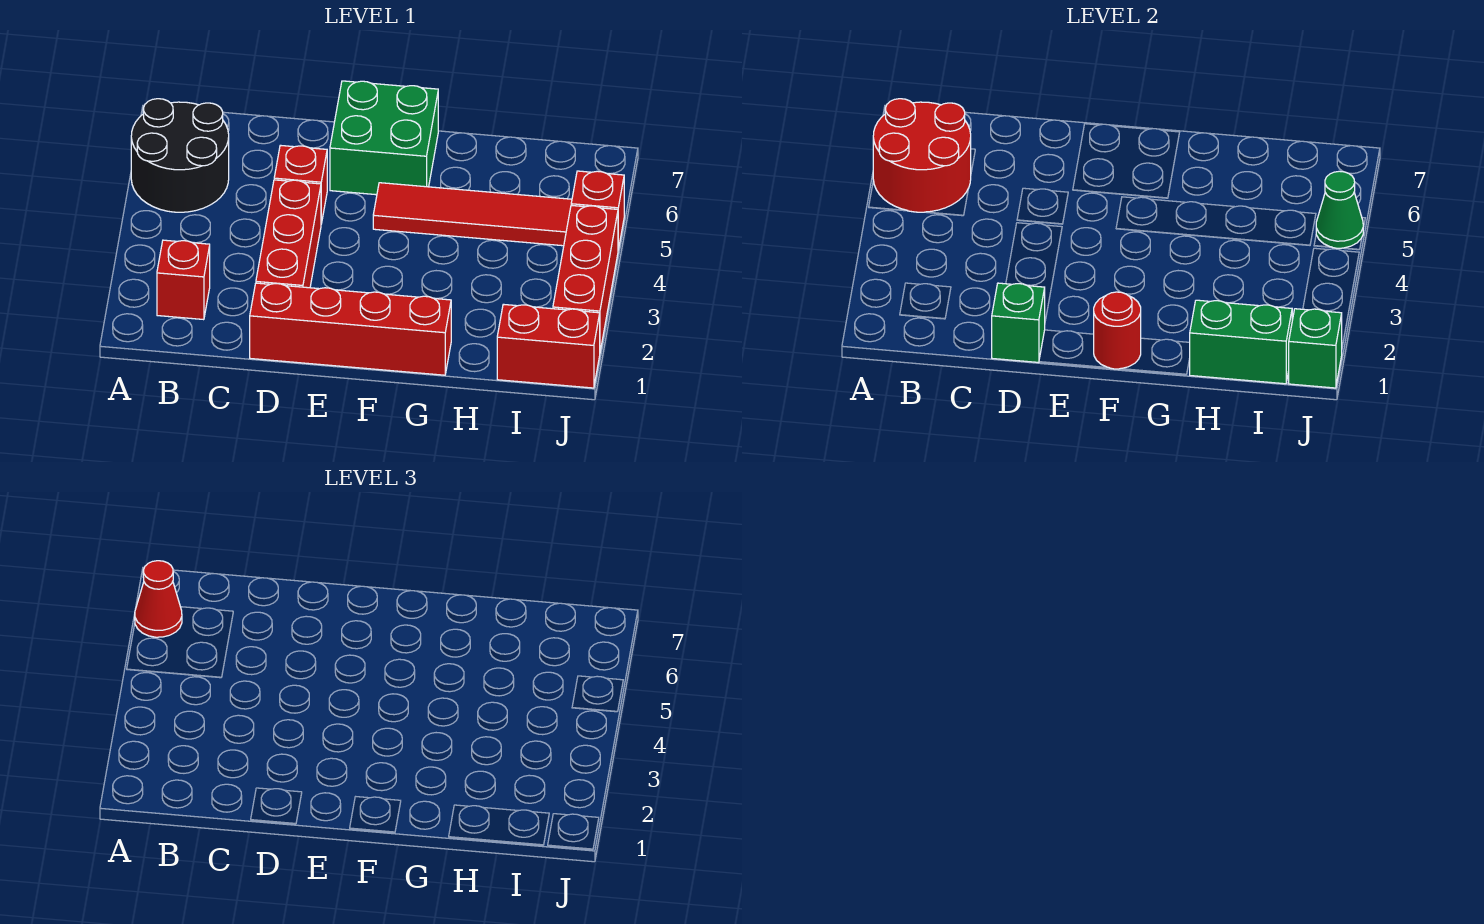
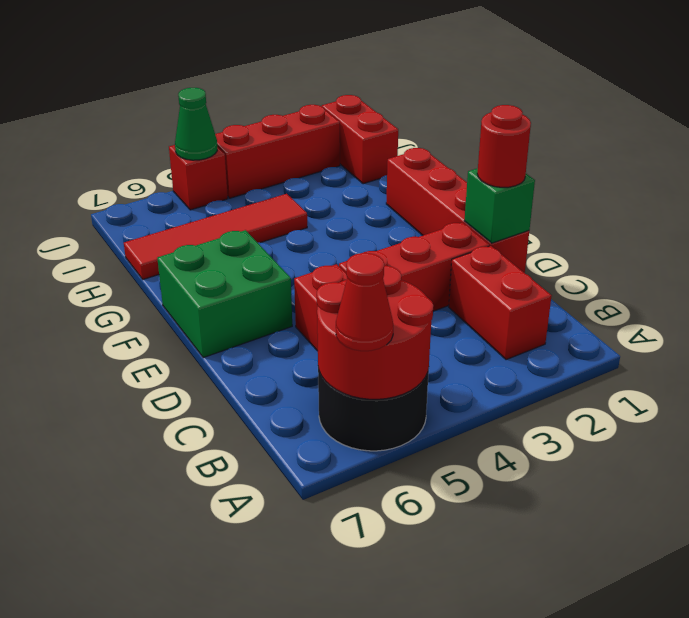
red brick B2 level 1 -> red brick B2:C2 level 1
red round brick F1 level 2 -> red round brick D1 level 3
red tile F5:I5 level 1 -> red tile H4:H7 level 1
green brick H1:I1 level 2 -> none
green brick J1 level 2 -> none

